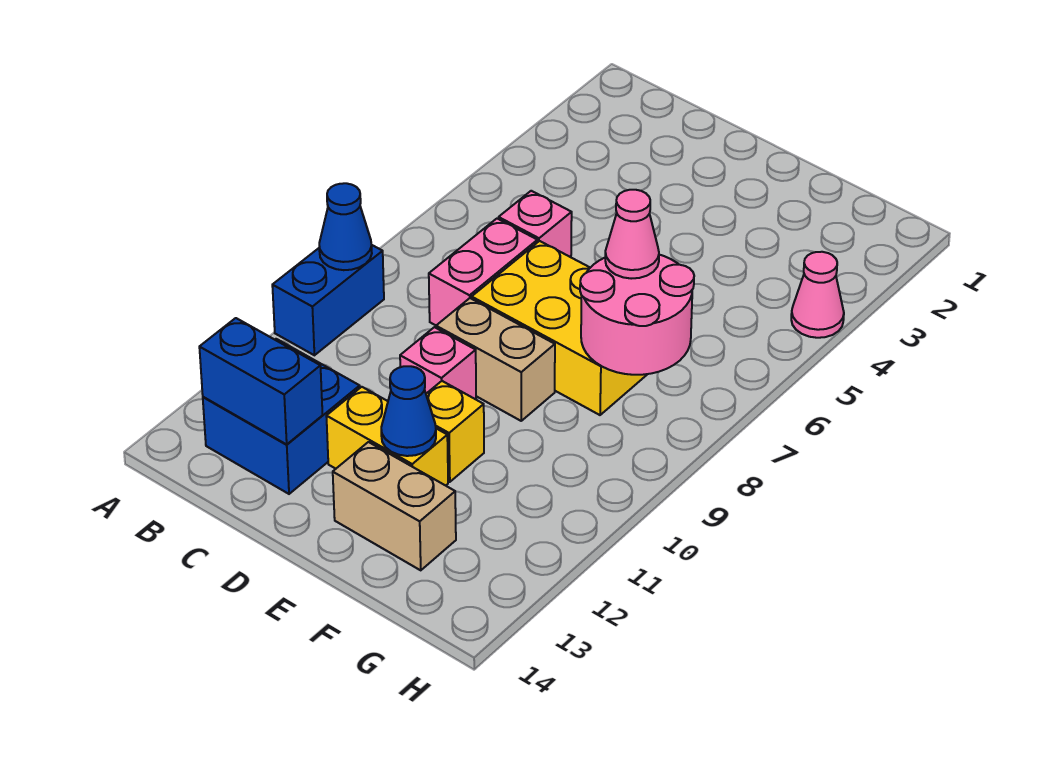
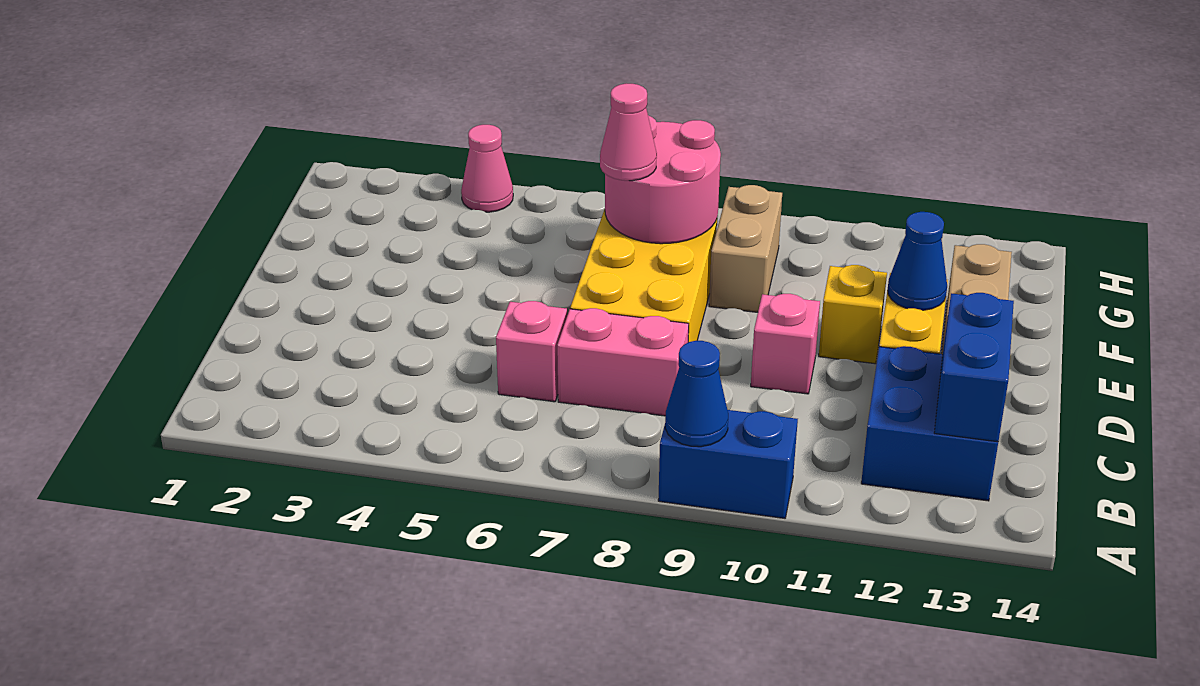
tan brick D9:E9 level 1 -> tan brick F9:G9 level 1

